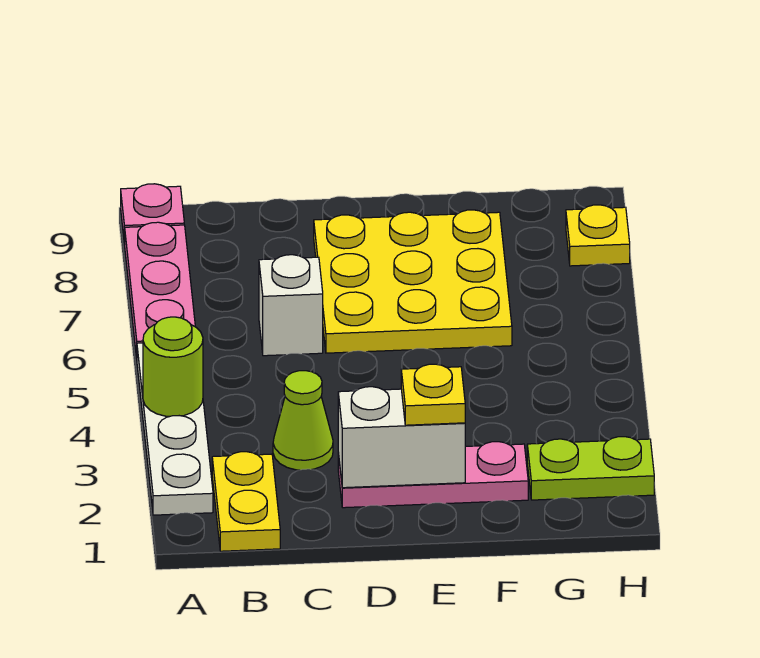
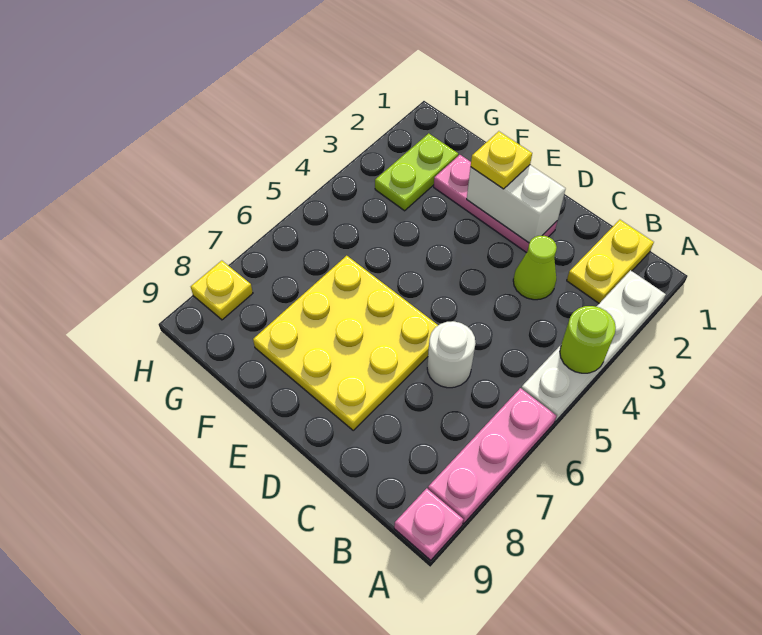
white brick C6 level 1 -> white round brick C6 level 1
lime plate G2:H2 level 1 -> lime plate G2:G3 level 1

